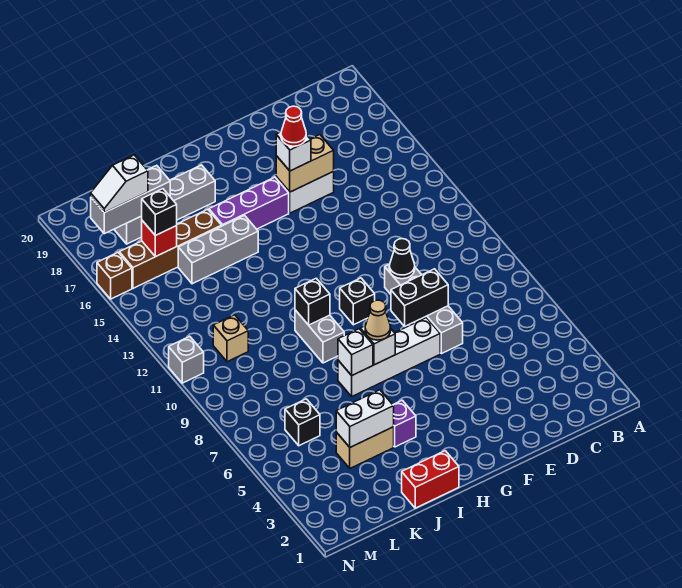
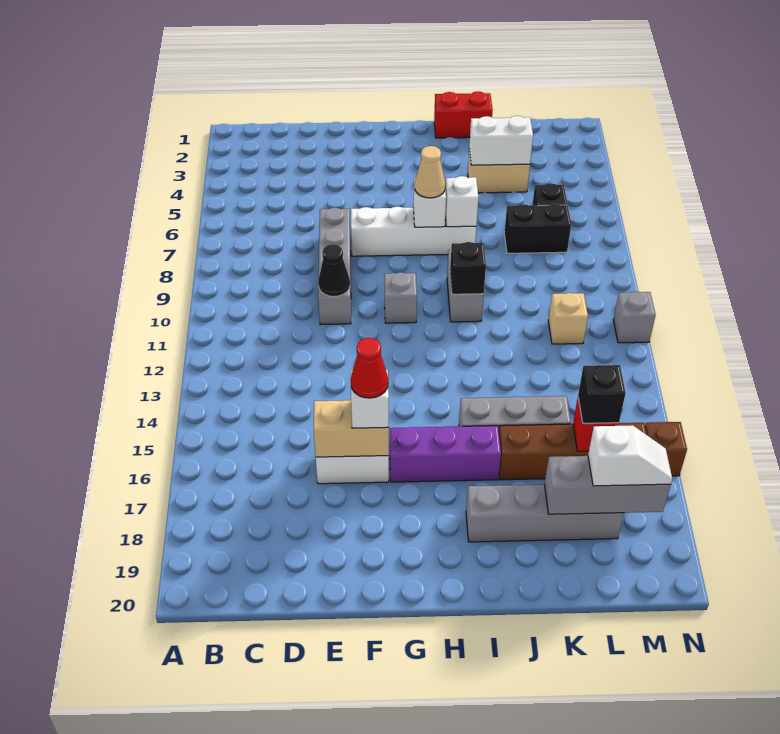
black brick E8:F8 level 2 -> black brick K7:L7 level 1
black brick G10 level 1 -> grey brick G10 level 1
purple brick I4 level 1 -> none

